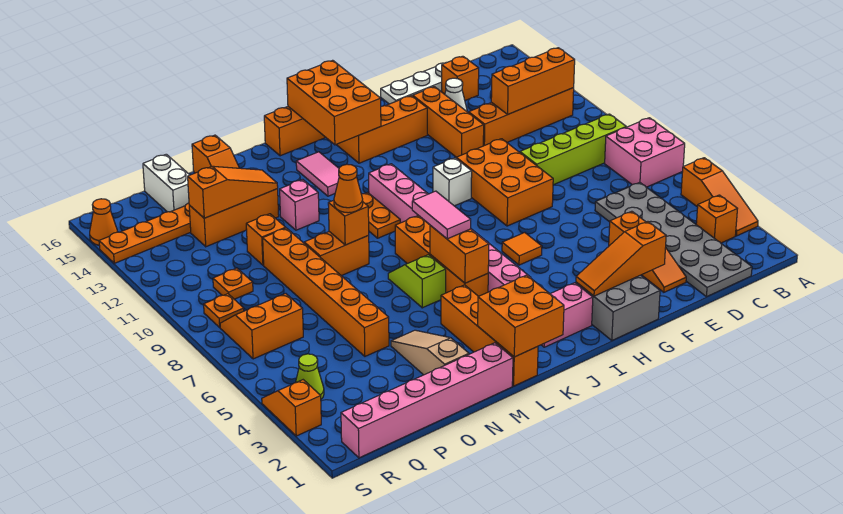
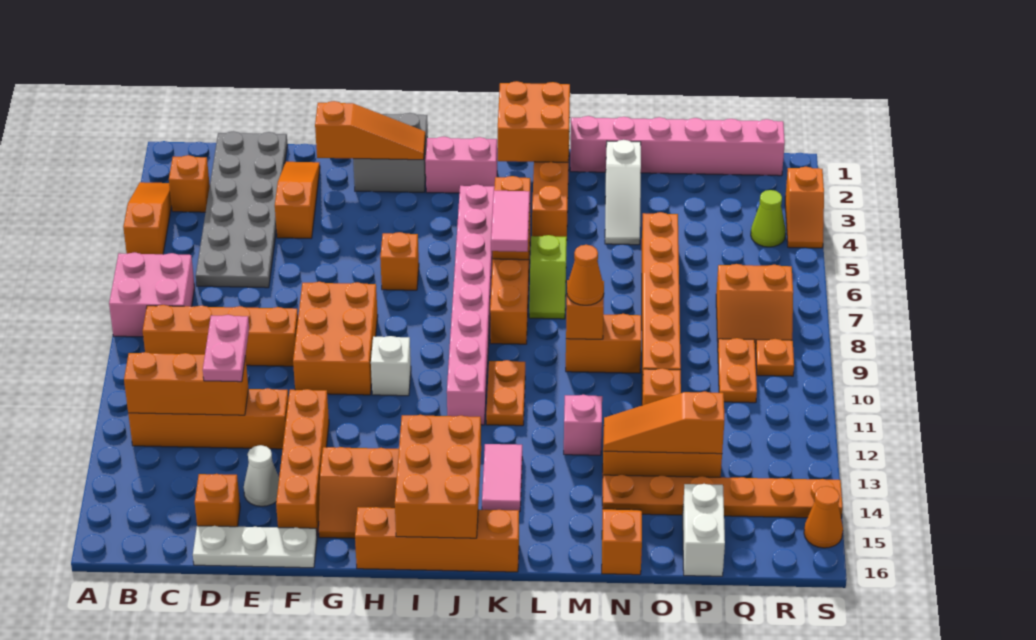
lime brick B9:E9 level 1 -> orange brick B9:E9 level 1
none -> pink plate D11:D12 level 3
orange brick F12:F14 level 1 -> orange brick F12:F15 level 1
orange tile H6 level 1 -> orange brick H6 level 1
tan slope N2:N4 level 1 top 2 -> white slope N2:N4 level 1 top 2
orange plate Q10 level 1 -> orange plate Q9:Q10 level 1

